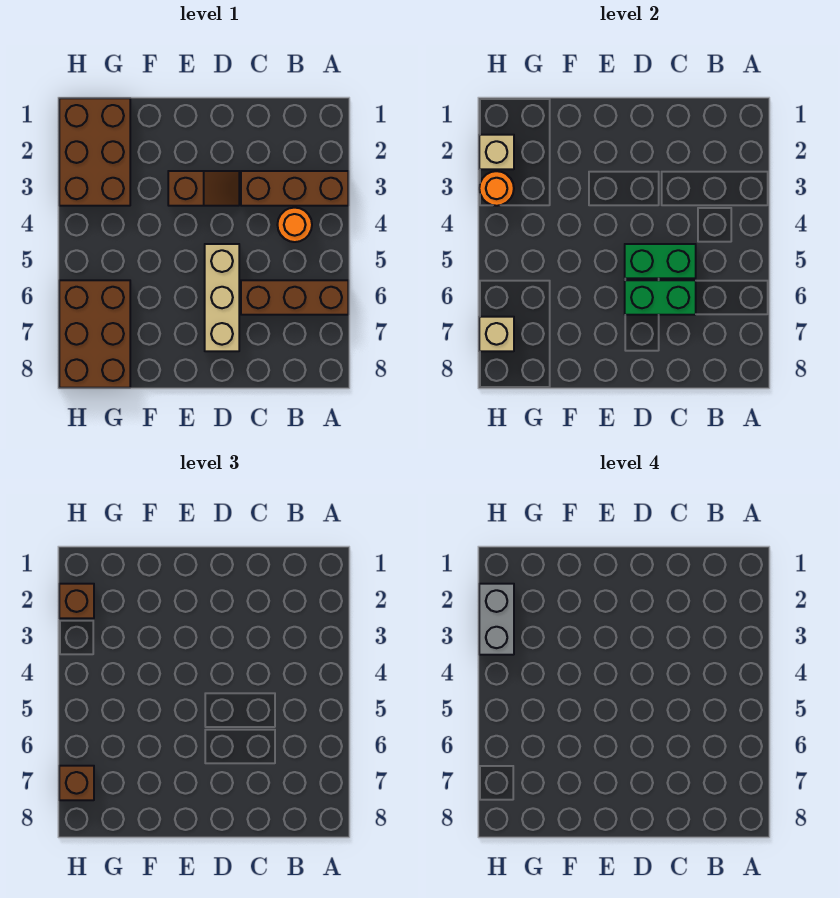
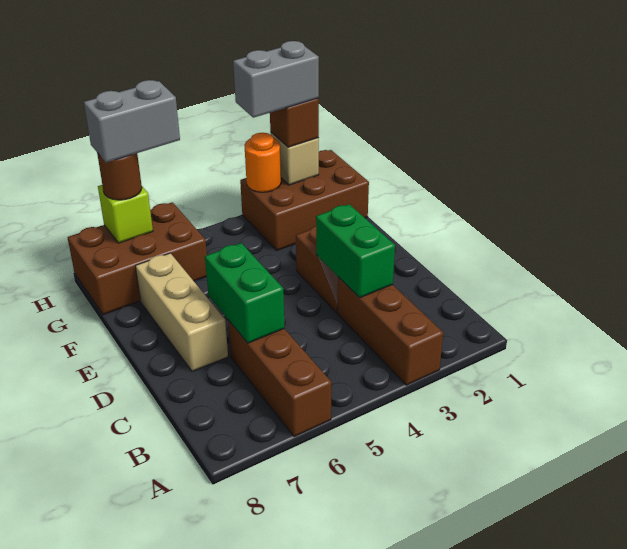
orange round brick B4 level 1 -> none
green brick C5:D5 level 2 -> green brick C3:D3 level 2
tan brick D5:D7 level 1 -> tan brick D7:F7 level 1
none -> grey brick H6:H7 level 4
tan brick H7 level 2 -> lime brick H7 level 2
brown brick H7 level 3 -> brown round brick H7 level 3

